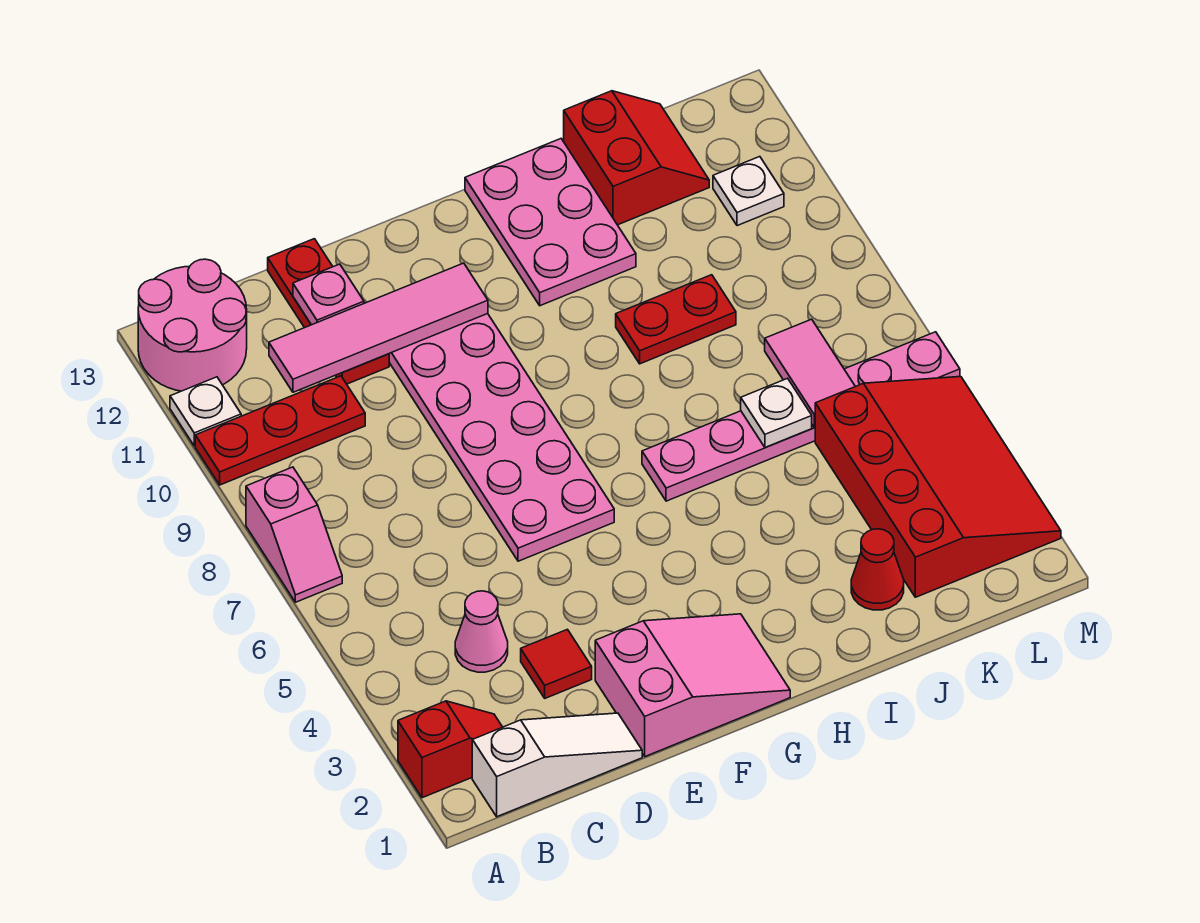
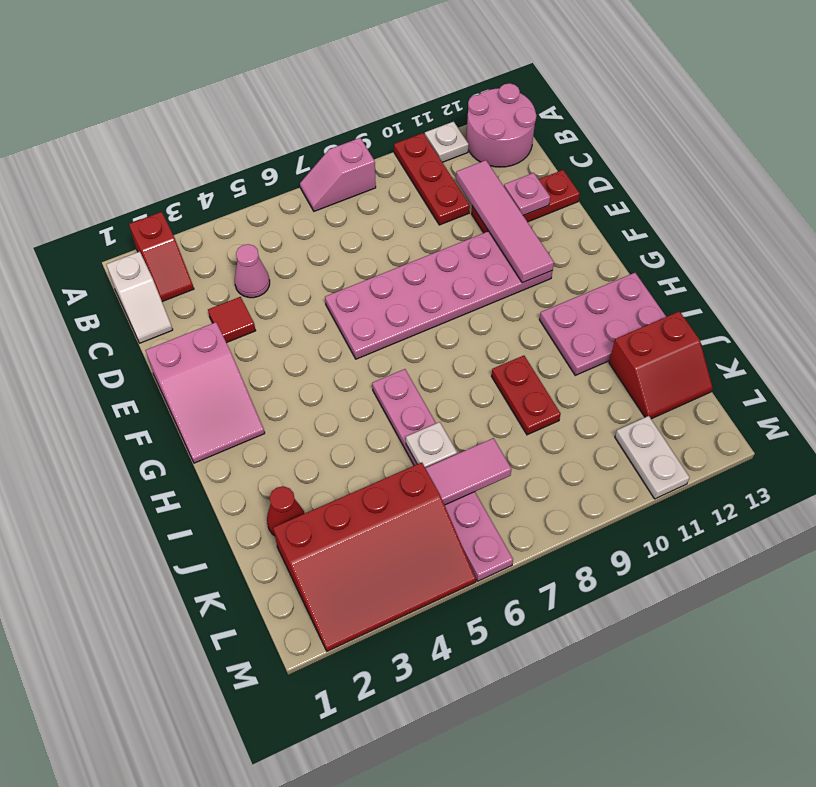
white slope B1:D1 level 1 top B -> white slope B1:C1 level 1 top B
white plate L11 level 1 -> white plate L11:M11 level 1

